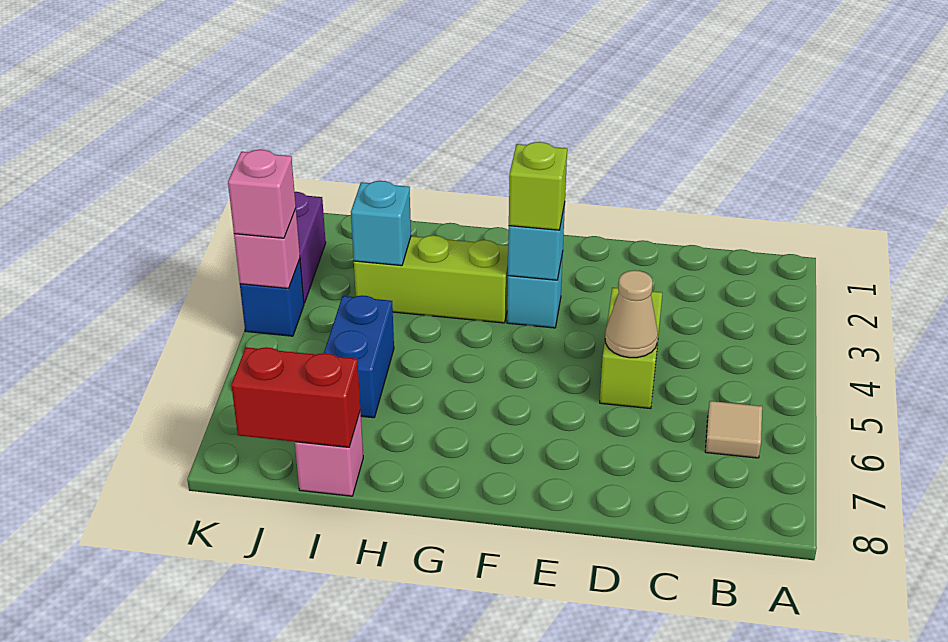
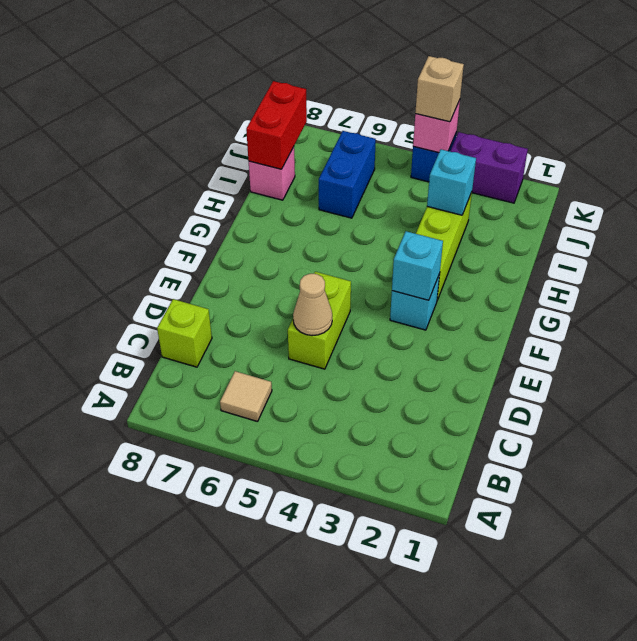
lime brick D4:D5 level 1 -> lime brick D5:E5 level 1
lime brick F3 level 3 -> lime brick C8 level 1
blue brick I5:I6 level 1 -> blue brick I6:J6 level 1
pink brick K4 level 3 -> tan brick K4 level 3

